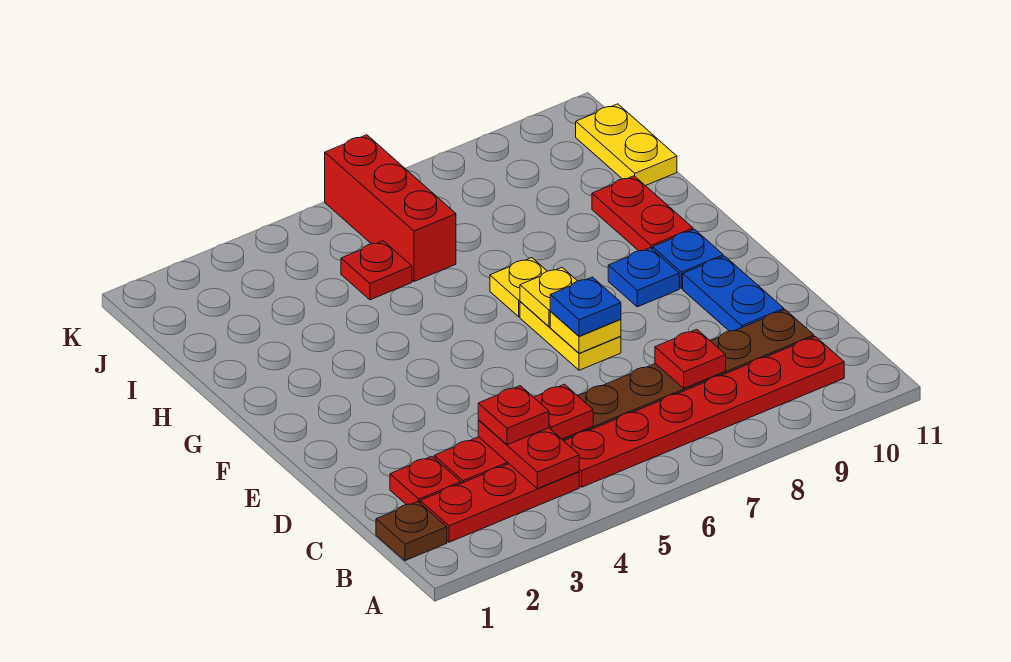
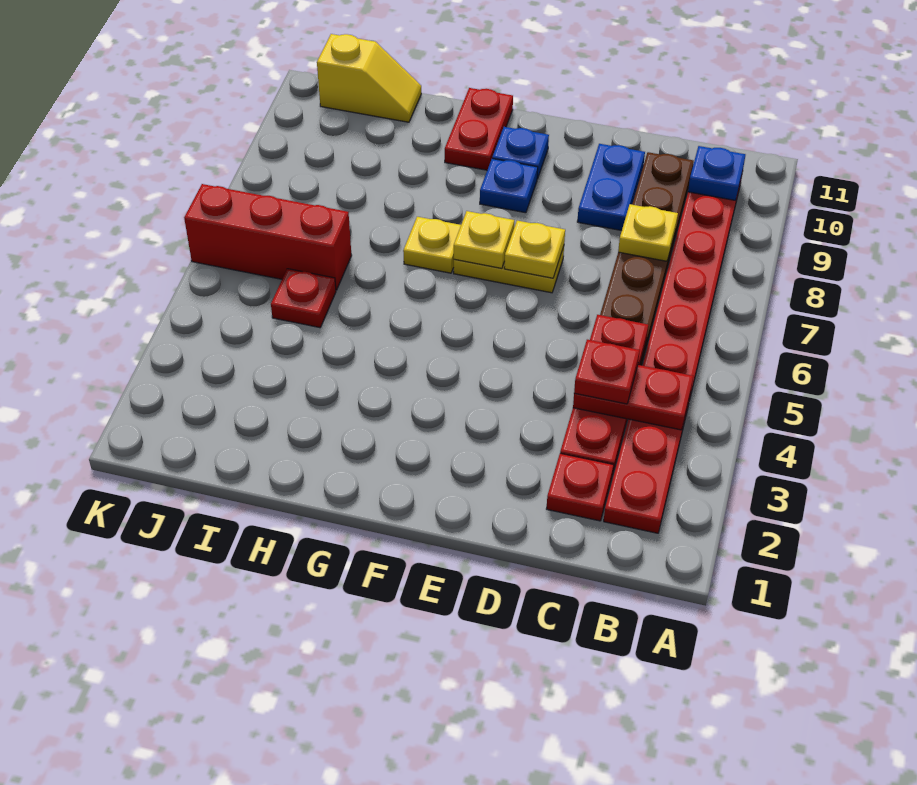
brown plate B1 level 1 -> none
red plate C8 level 2 -> yellow plate C8 level 2
blue plate D10:E10 level 1 -> blue plate D9:D10 level 1
blue plate E7 level 3 -> blue plate B10 level 2
red plate G10:H10 level 1 -> red plate G10:G11 level 1
yellow plate I11:J11 level 1 -> yellow slope I11:J11 level 1 top J

